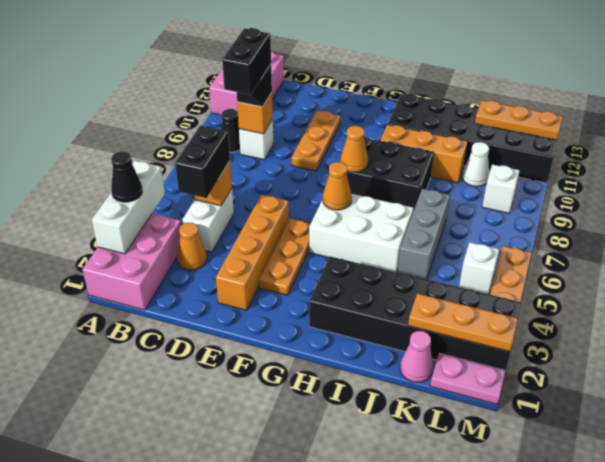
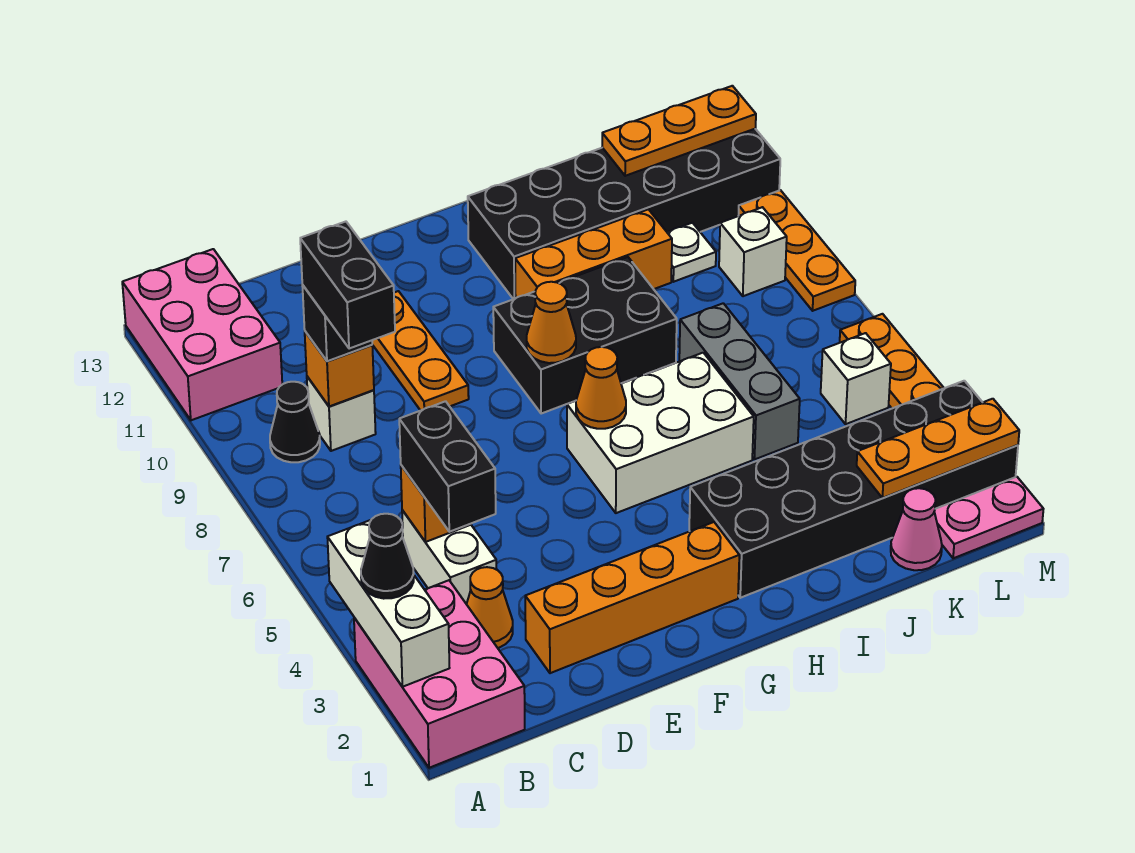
orange brick E2:E5 level 1 -> orange brick D2:G2 level 1
orange plate F3:F5 level 1 -> orange plate M8:M10 level 1
white cone K10 level 1 -> white plate K10 level 1

